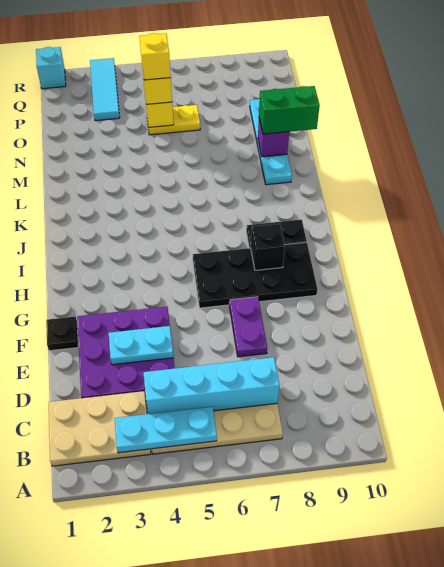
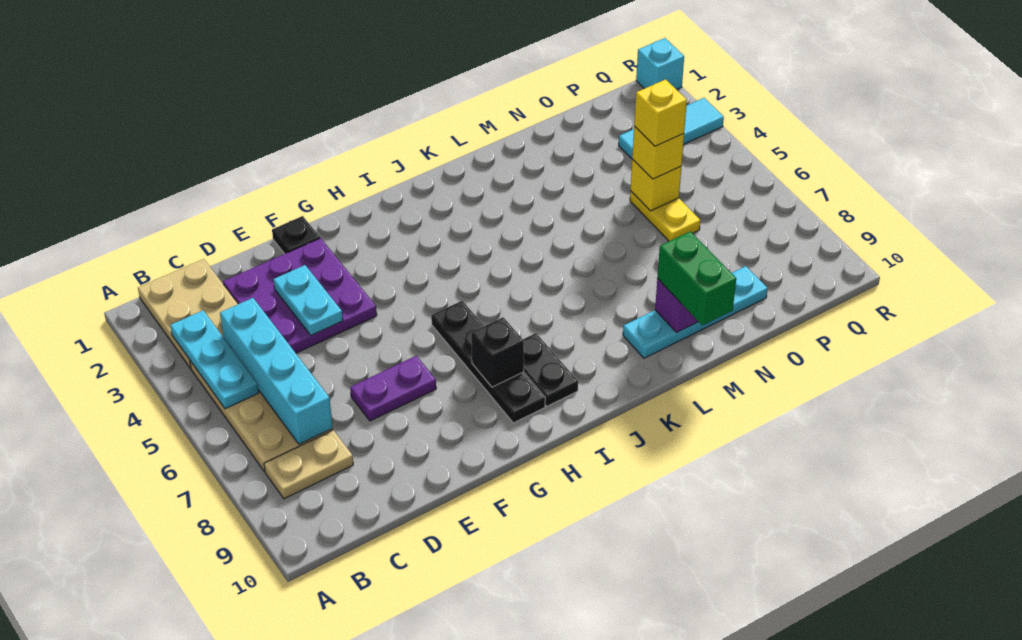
none -> tan plate B8:C8 level 1
black plate G6:H9 level 1 -> black plate H6:H9 level 1

